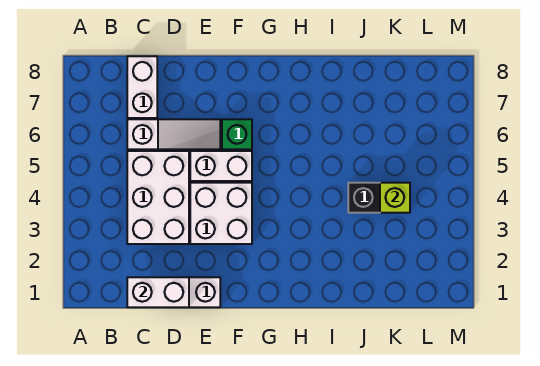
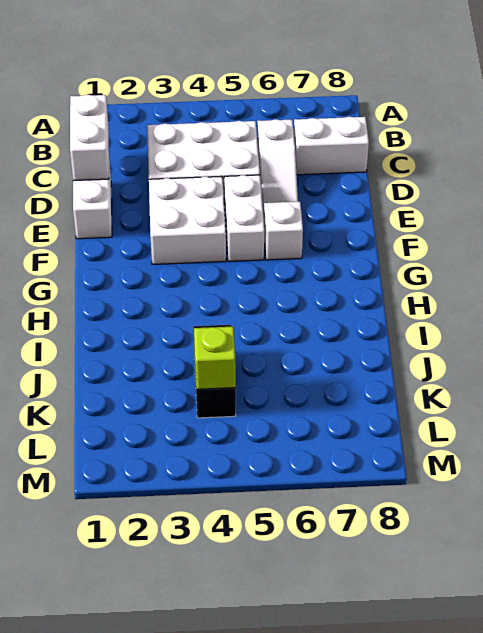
green brick F6 level 1 -> white brick F6 level 1

